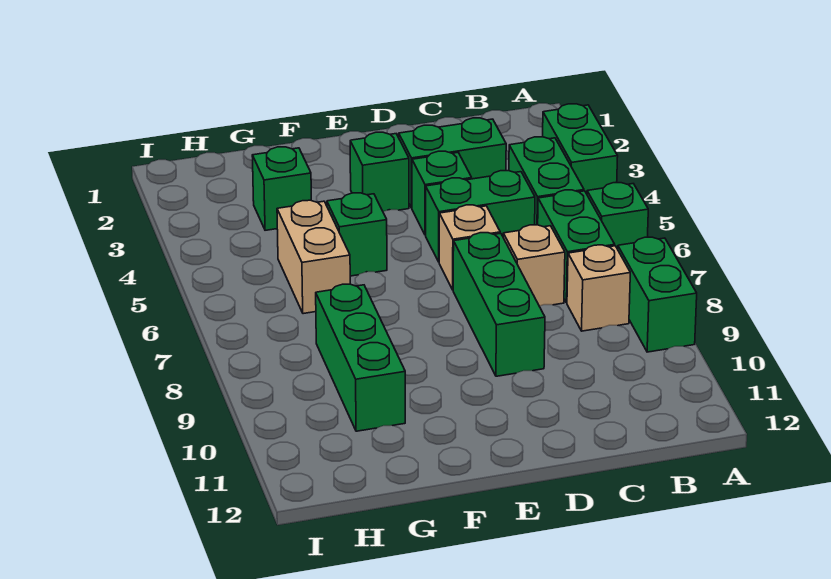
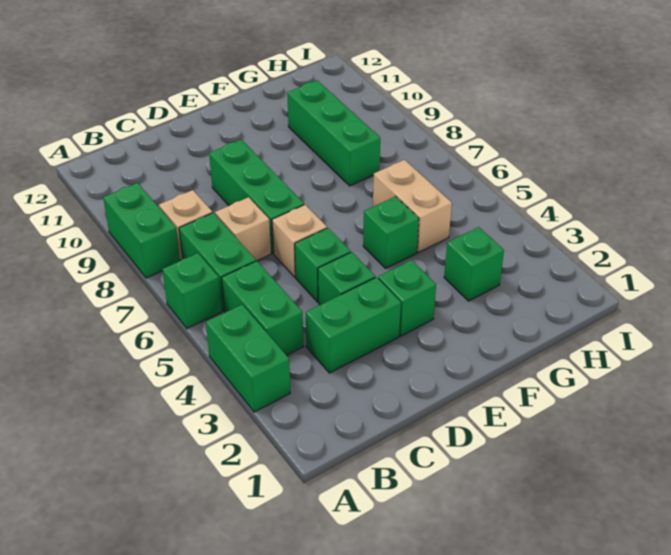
green brick C5:D5 level 1 -> green brick D5 level 1

